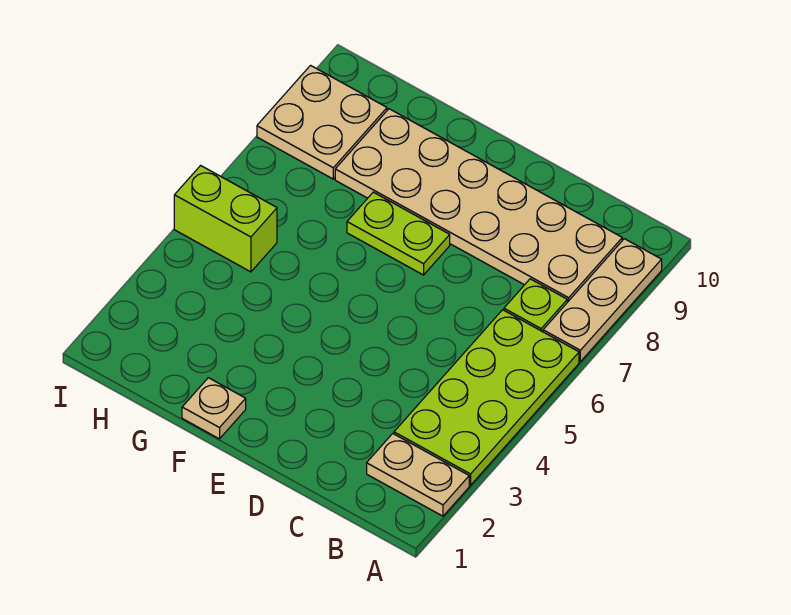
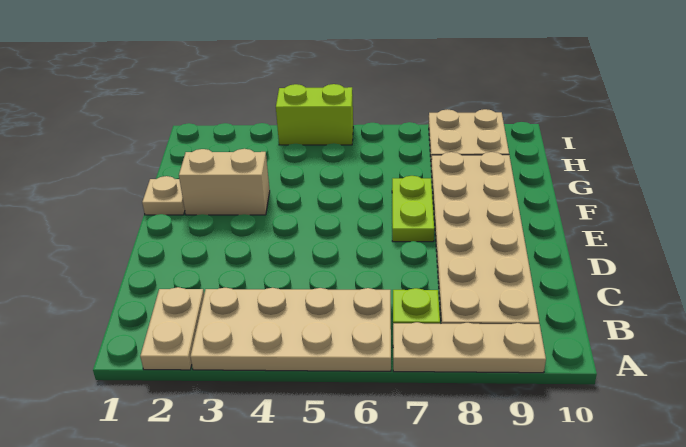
lime plate A3:B6 level 1 -> tan plate A3:B6 level 1
none -> tan brick F2:F3 level 1
lime brick H5:I5 level 1 -> lime brick I4:I5 level 1

